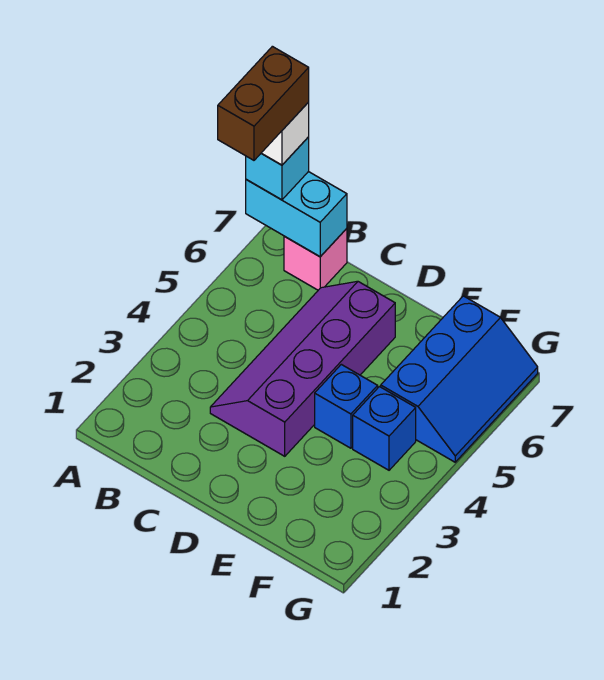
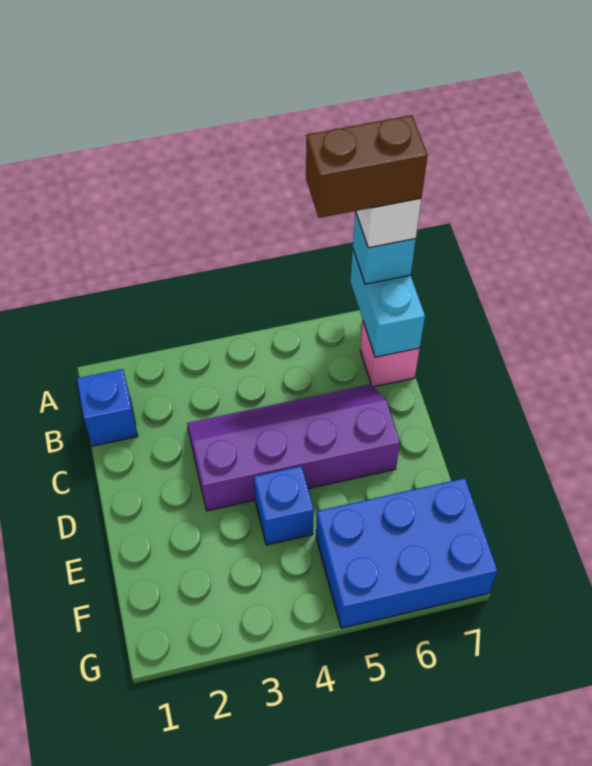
blue brick F4 level 1 -> blue brick B1 level 1
blue slope F5:G7 level 1 top F -> blue brick F5:G7 level 1

